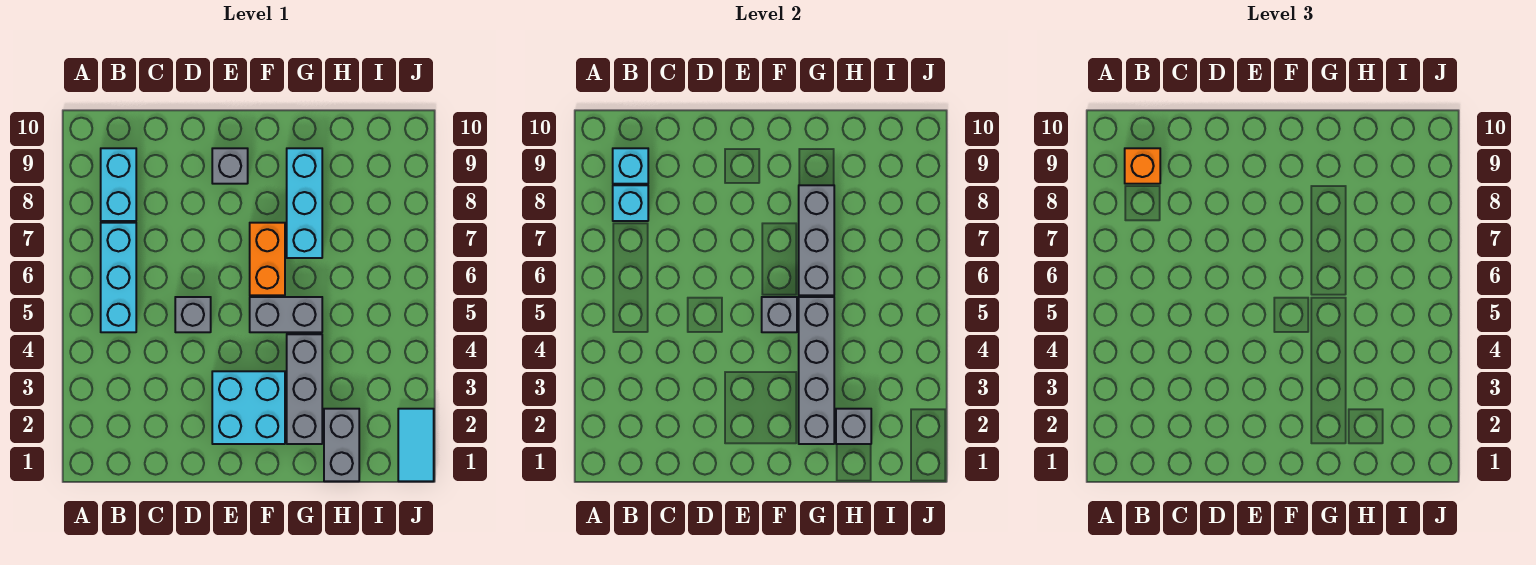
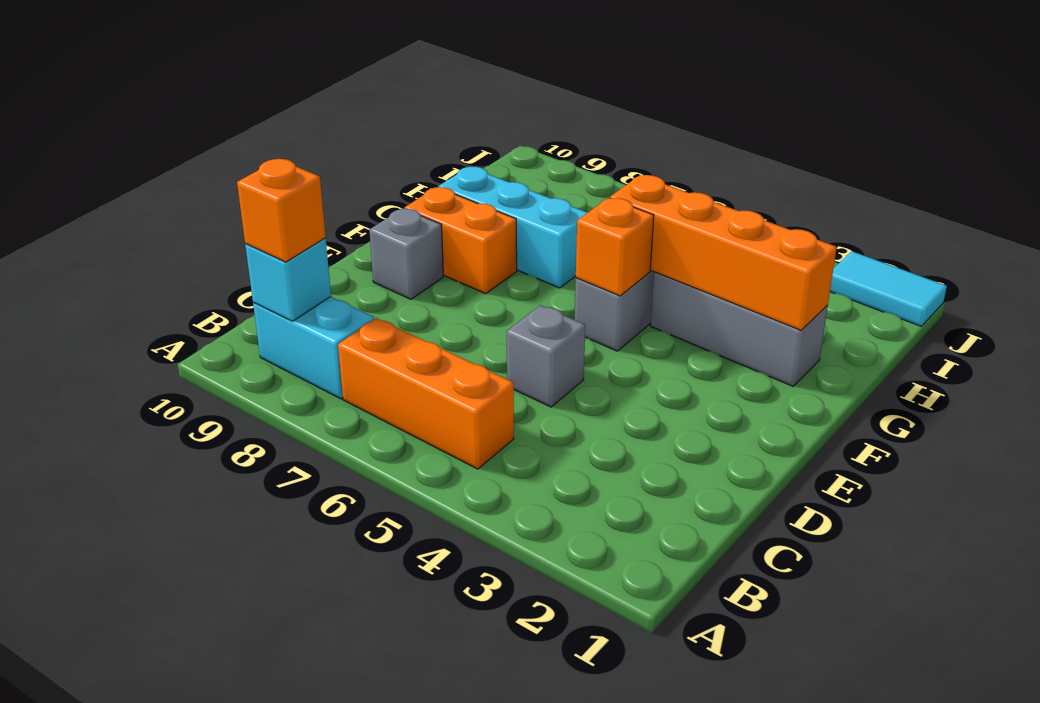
cyan brick B5:B7 level 1 -> orange brick B5:B7 level 1
cyan brick B8 level 2 -> none
cyan brick E2:F3 level 1 -> none
grey brick F5 level 2 -> orange brick F5 level 2
orange brick F6:F7 level 1 -> orange brick F8:F9 level 1
grey brick G2:G5 level 2 -> orange brick G2:G5 level 2
grey brick G6:G8 level 2 -> none
grey brick H1:H2 level 1 -> none
grey brick H2 level 2 -> none

